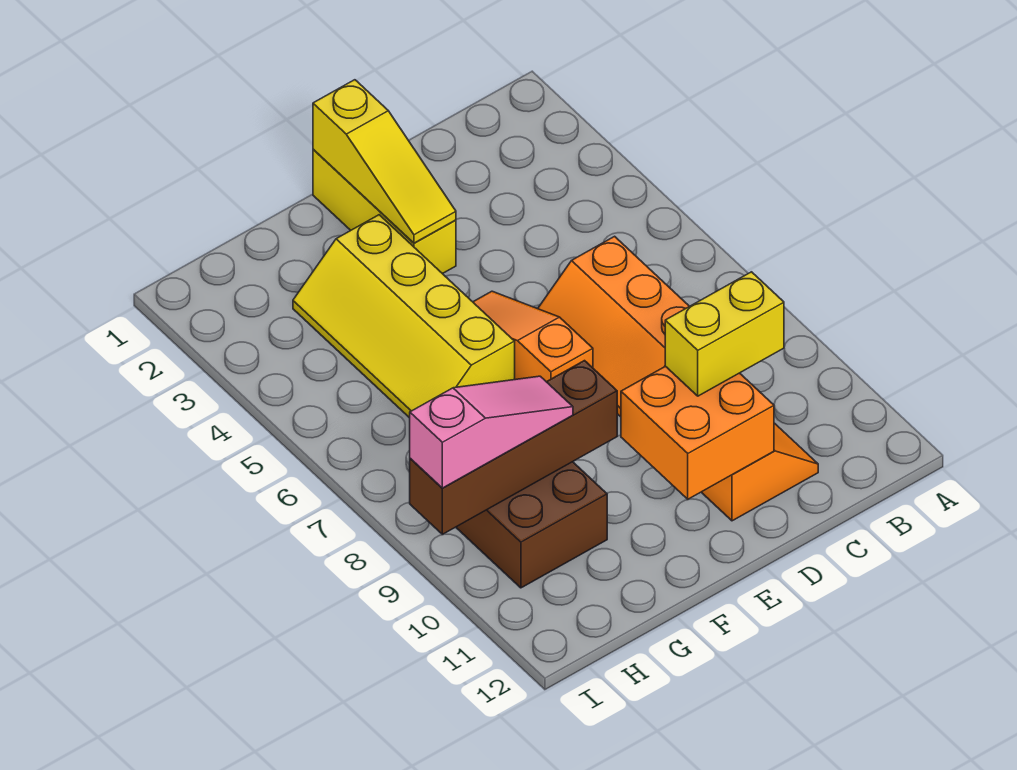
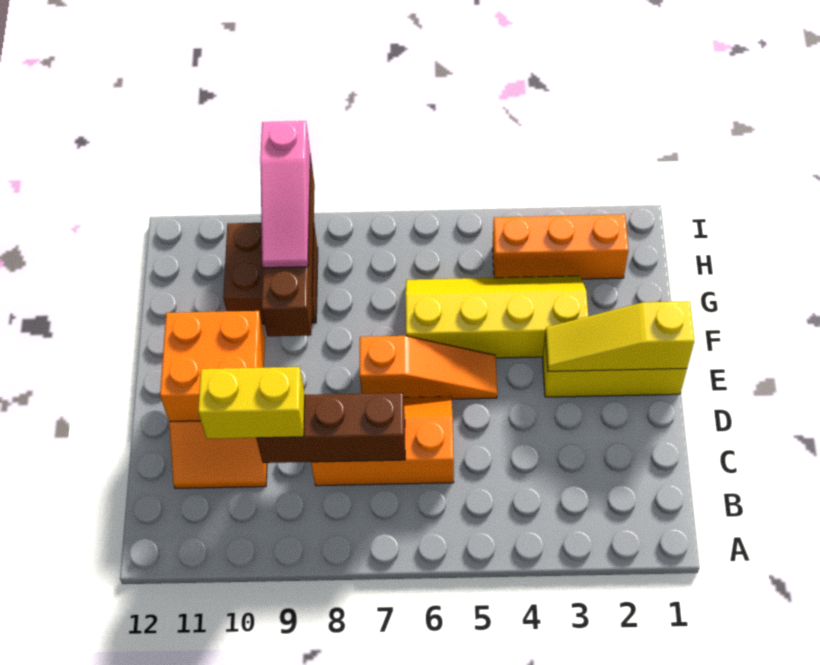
none -> brown brick C7:C9 level 2
yellow brick C10:D10 level 3 -> yellow brick C9:C10 level 3
none -> orange brick H2:H4 level 1

